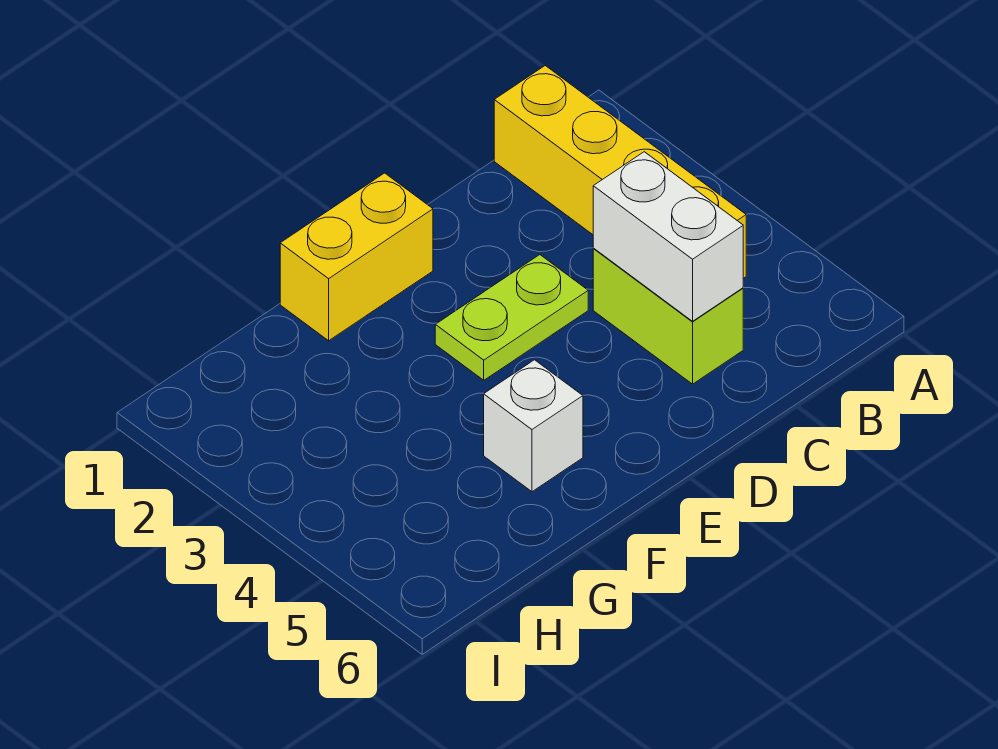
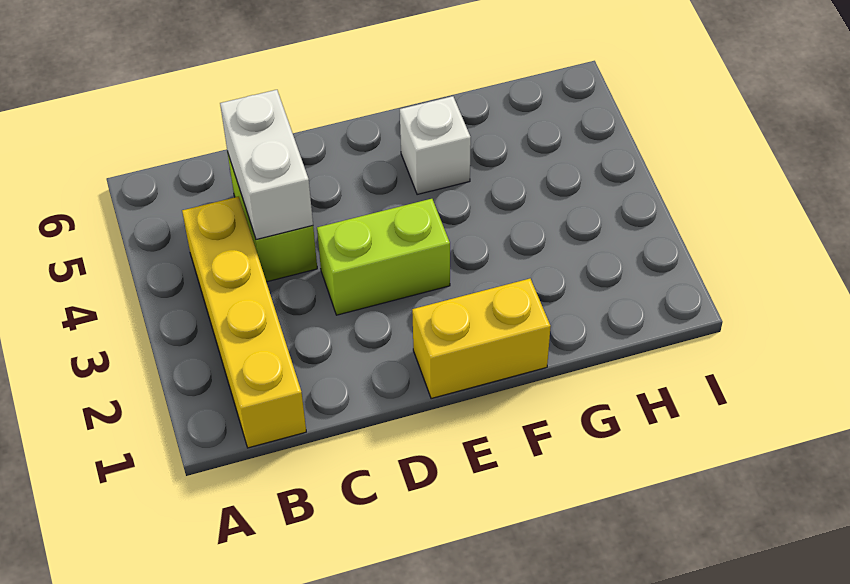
lime plate D3:E3 level 1 -> lime brick D3:E3 level 1

